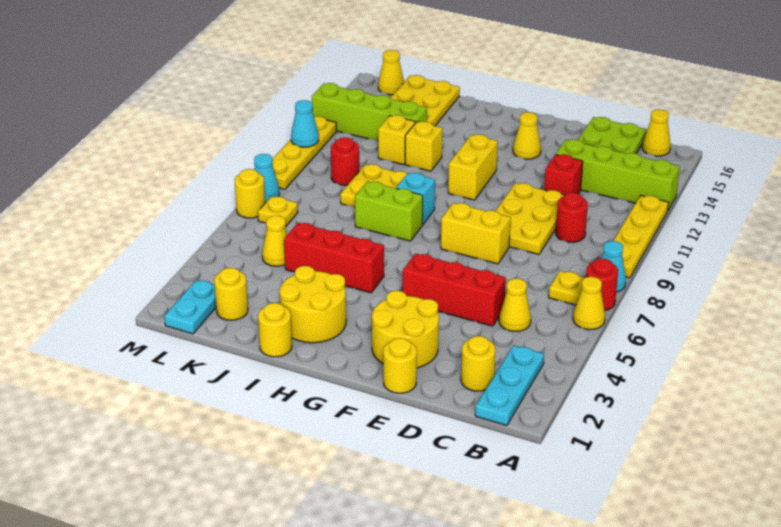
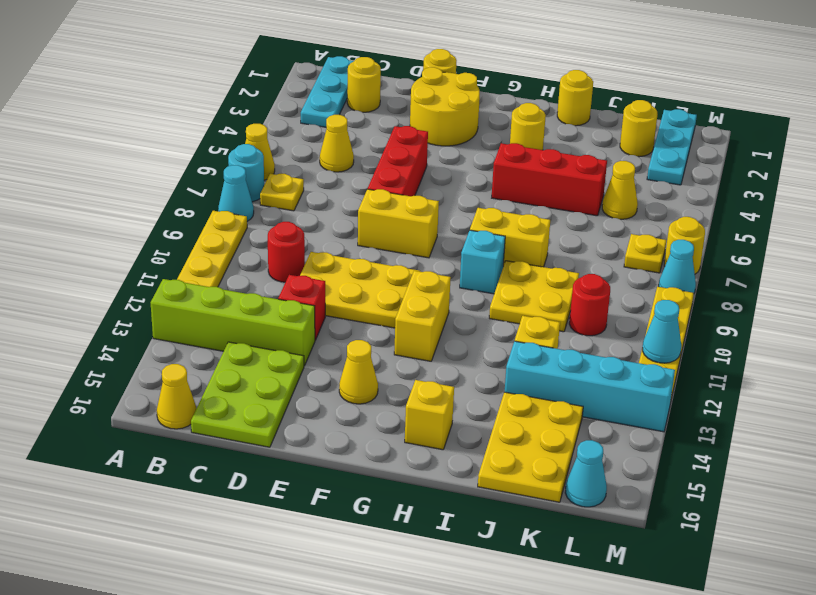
red round brick A7 level 1 -> cyan round brick A7 level 1
red brick D5:F5 level 1 -> red brick E5:E7 level 1
yellow plate D9:E11 level 1 -> yellow plate D10:F11 level 1
yellow round brick H2:I3 level 1 -> yellow round brick H3 level 1
lime brick H8:I8 level 1 -> yellow brick H8:I8 level 1
yellow brick I12 level 1 -> yellow brick H15 level 1
lime brick J13:M13 level 1 -> cyan brick J13:M13 level 1
cyan plate L1:L2 level 1 -> cyan plate L1:L3 level 1
yellow cone L16 level 1 -> cyan cone L16 level 1

